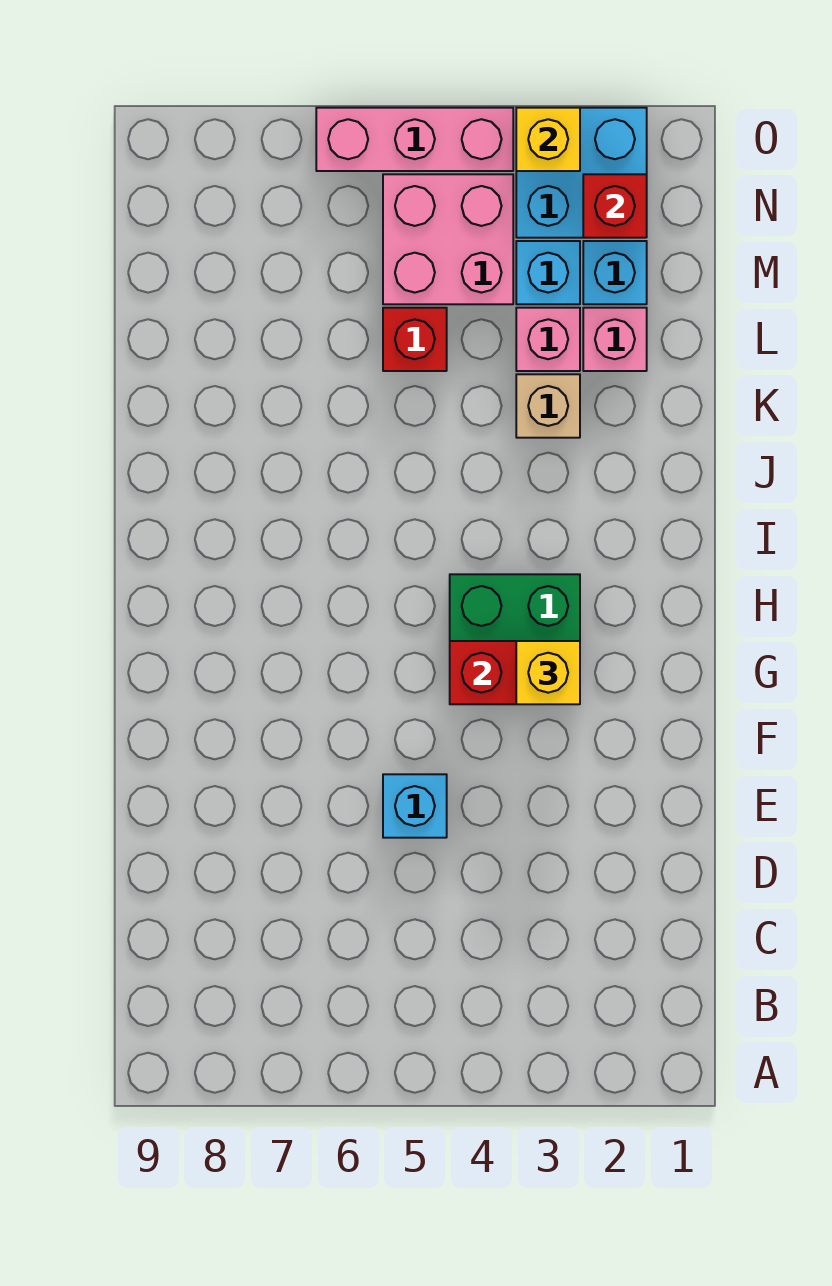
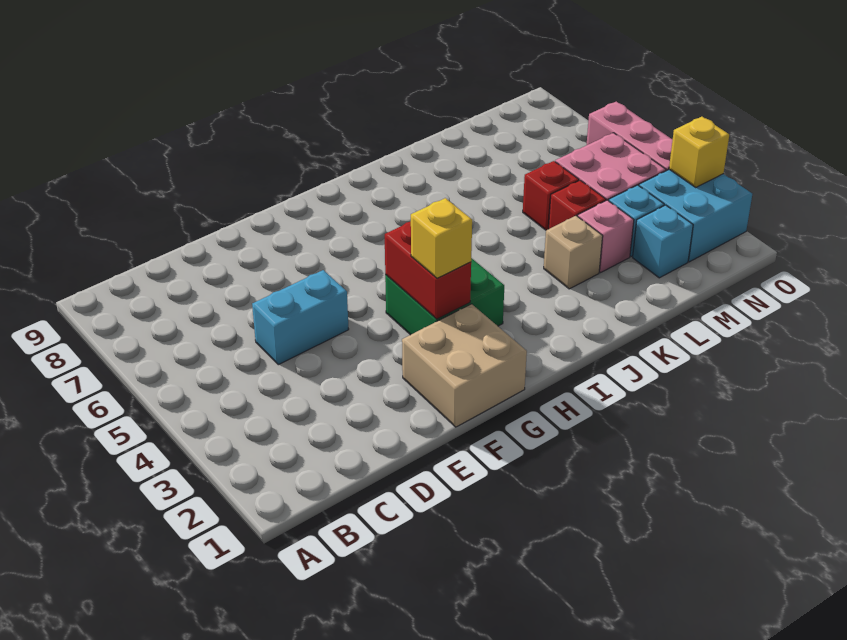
cyan brick E5 level 1 -> cyan brick D5:E5 level 1
none -> tan brick F1:G2 level 1
pink brick L2 level 1 -> none
red brick N2 level 2 -> red brick L4 level 1

